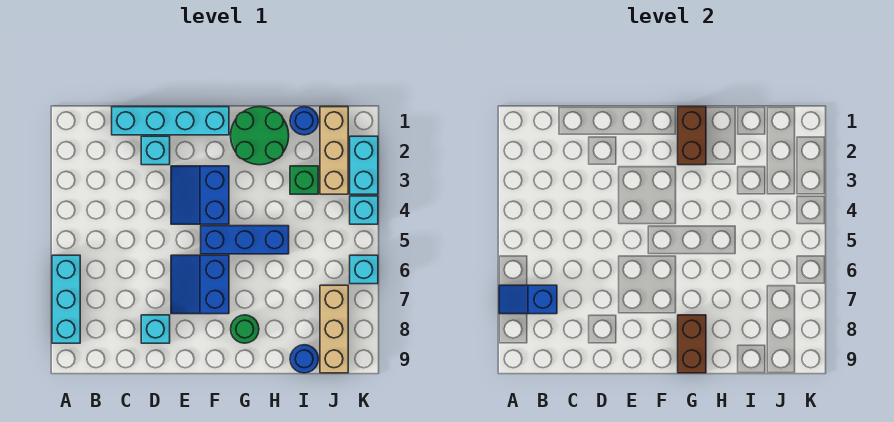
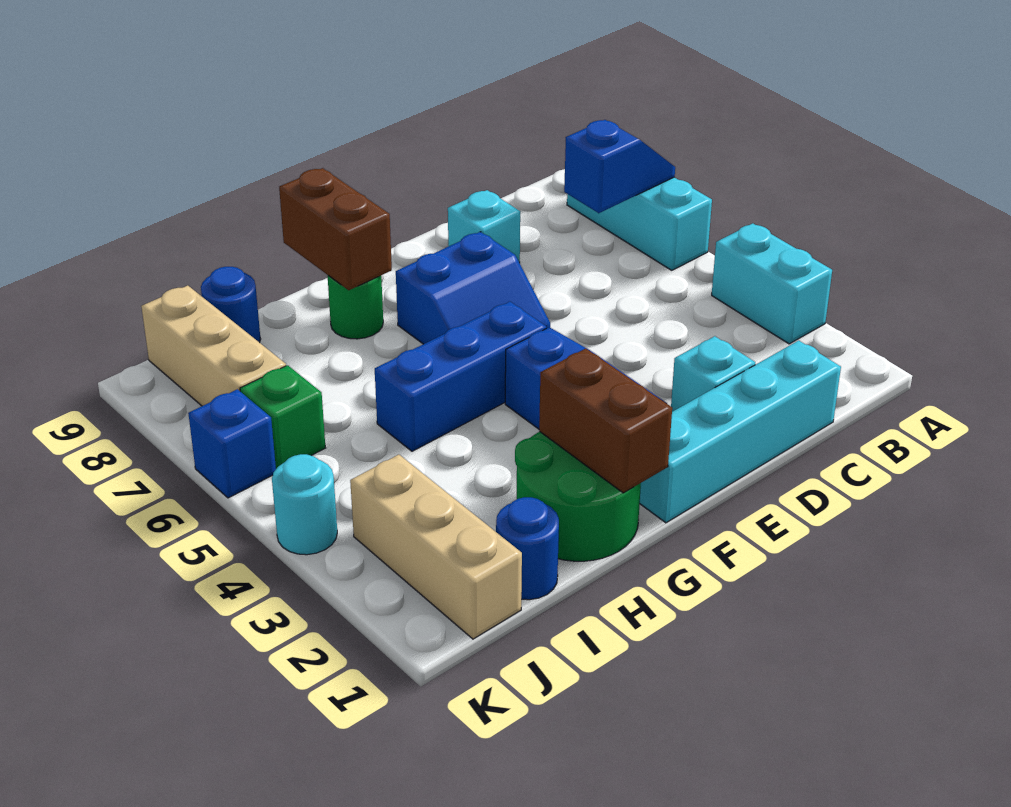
blue slope E6:F7 level 1 top F -> blue slope E6:F7 level 1 top 7
green brick I3 level 1 -> green brick J6 level 1
cyan brick K2:K3 level 1 -> cyan brick A3:A4 level 1
cyan brick K4 level 1 -> cyan round brick K4 level 1
cyan brick K6 level 1 -> blue brick K6 level 1

